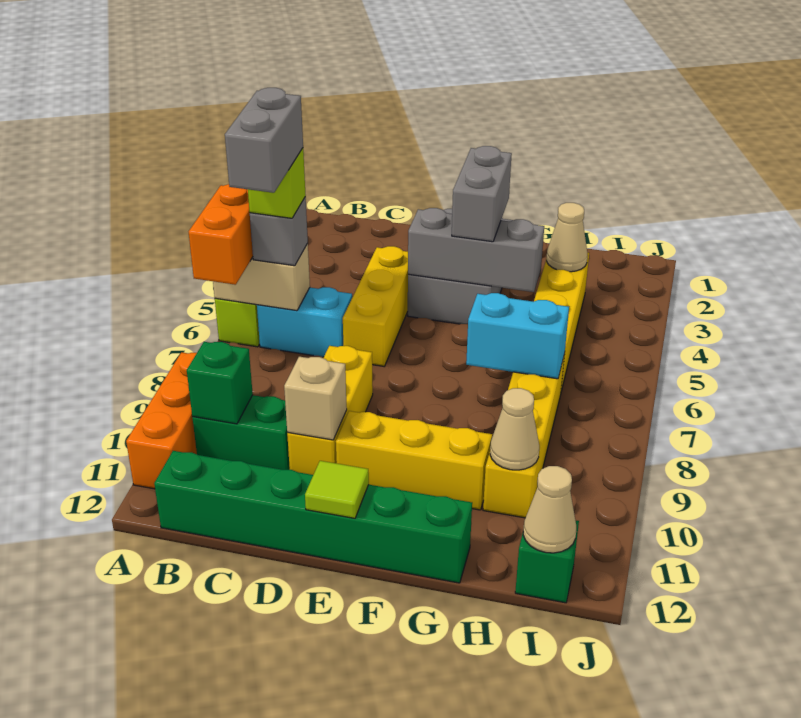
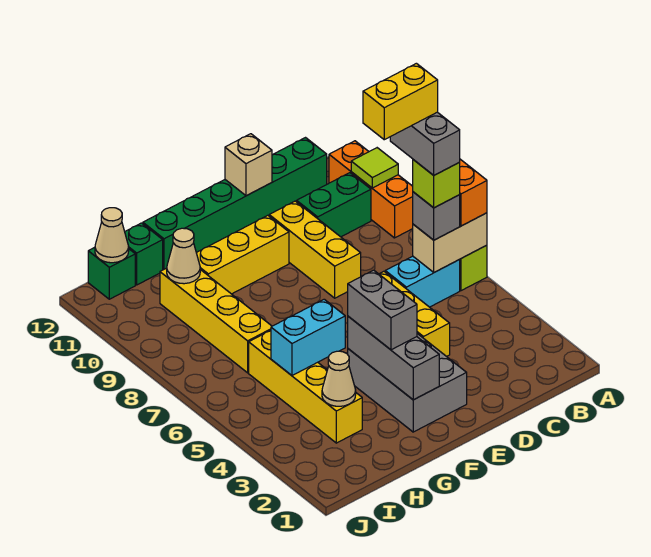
none -> yellow brick B7:C7 level 6
green brick B10 level 2 -> green brick H12 level 1
tan brick D10 level 2 -> tan brick D12 level 2
grey brick E4:G4 level 2 -> grey brick F2:F4 level 2
lime tile E12 level 2 -> lime tile A10 level 2
cyan brick G7:H7 level 2 -> cyan brick G5:H5 level 2

